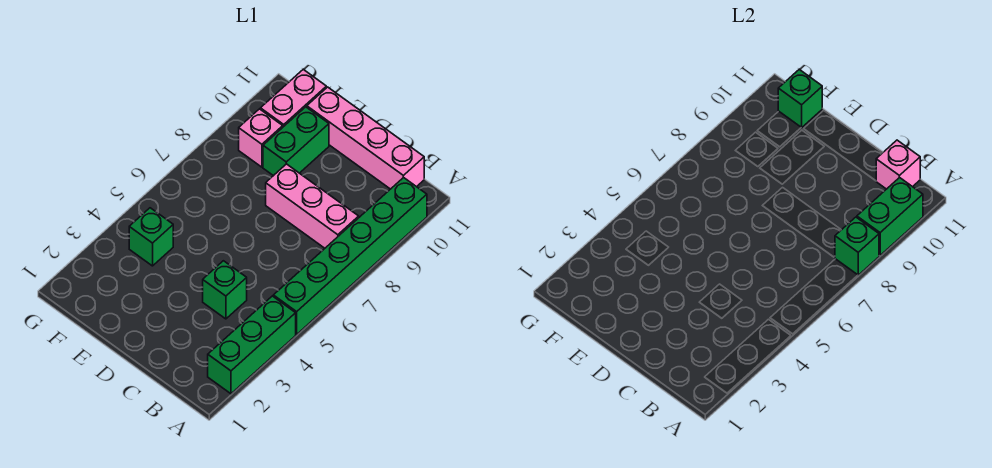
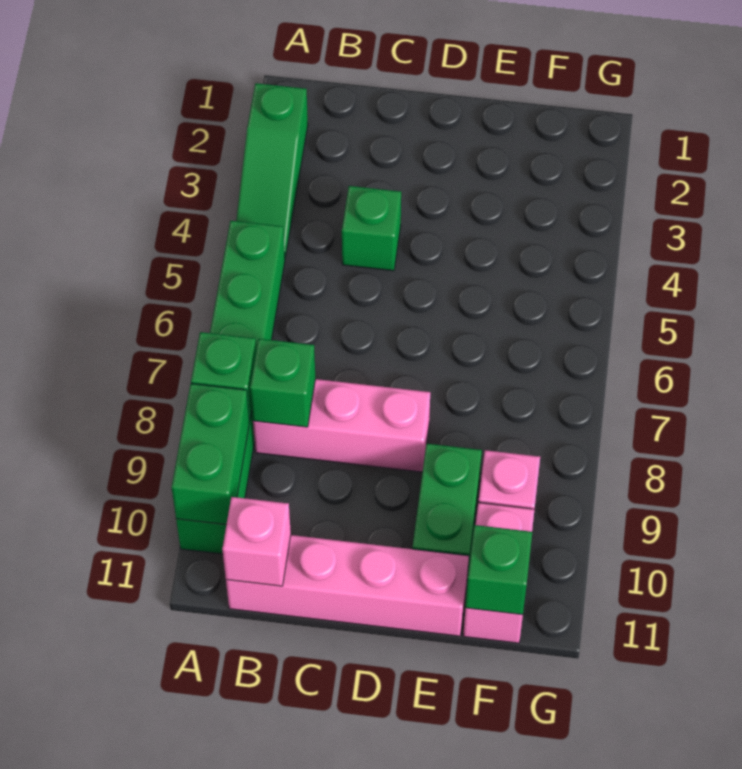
green brick A2:A4 level 1 -> green slope A2:A4 level 1 top 2
green brick F4 level 1 -> green brick B8 level 2

